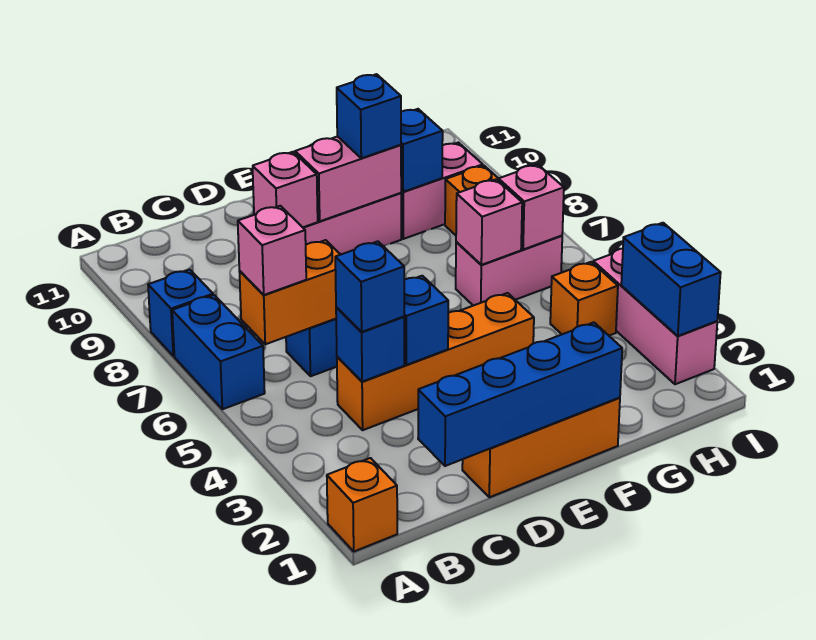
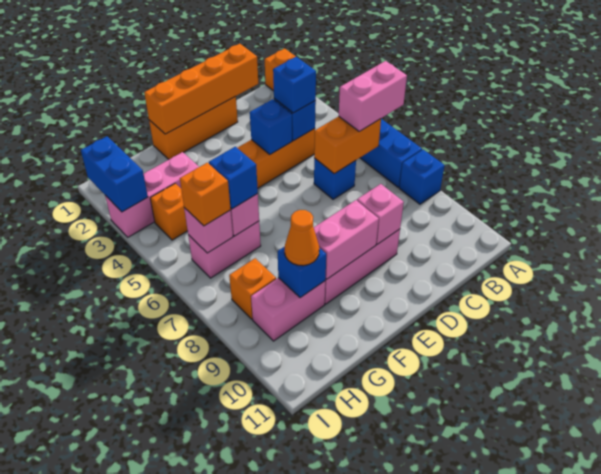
pink brick B6 level 3 -> pink brick A6:B6 level 3
blue brick C1:F1 level 2 -> orange brick C1:F1 level 2
blue brick F9 level 3 -> blue brick G6 level 3
none -> orange cone G9 level 3
none -> orange brick H6 level 3
pink brick I2:I4 level 1 -> pink brick G3:I3 level 1

